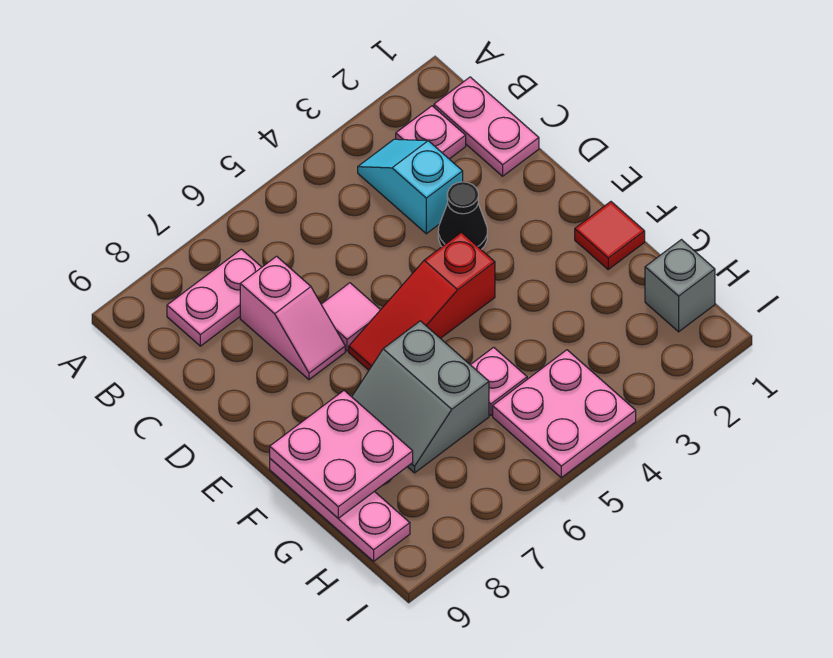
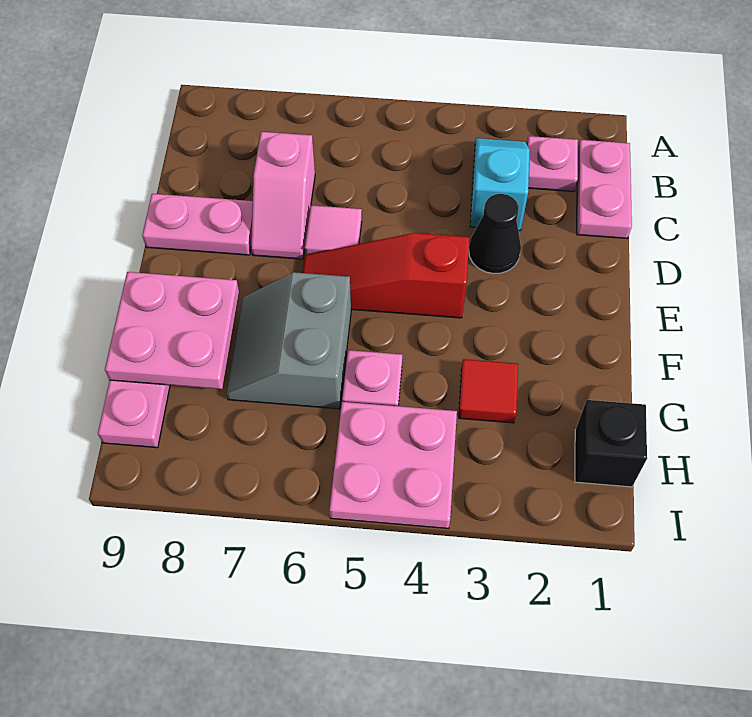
pink plate B7:B8 level 1 -> pink plate D8:D9 level 1
red tile F1 level 1 -> red tile G3 level 1
grey brick H1 level 1 -> black brick H1 level 1

